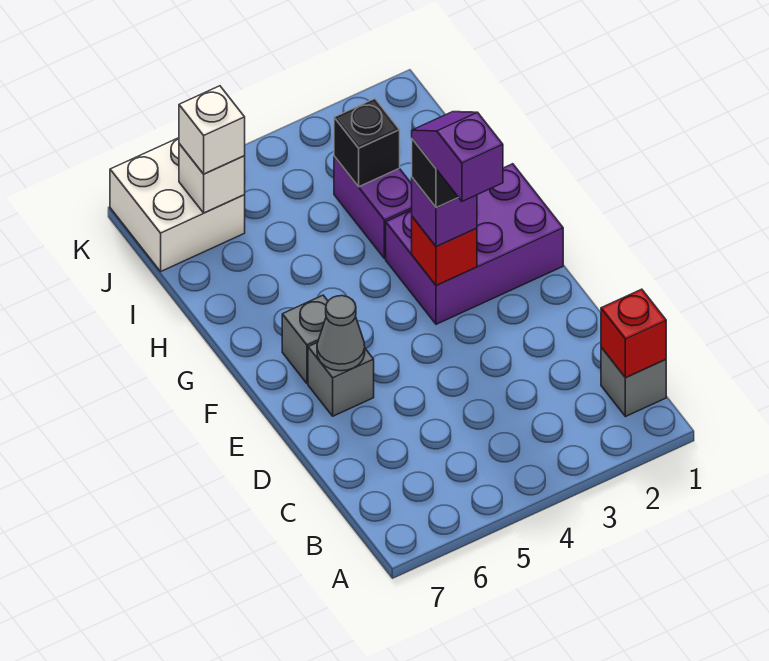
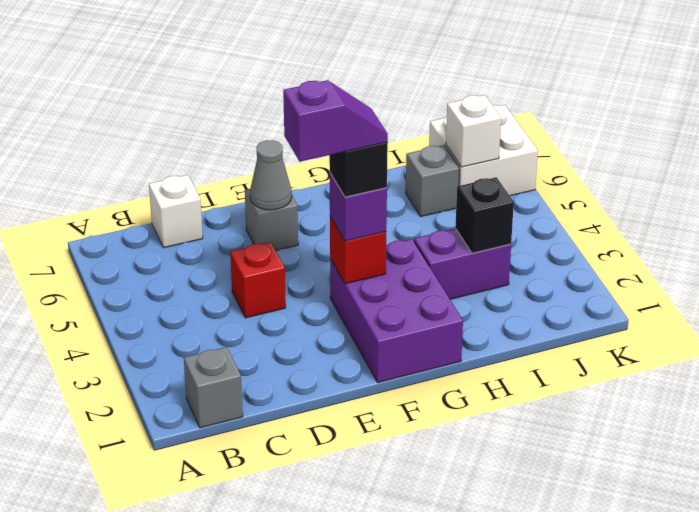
red brick B1 level 2 -> red brick D4 level 1
grey brick F6 level 1 -> grey brick I6 level 1
white brick J6 level 3 -> white brick C7 level 1

